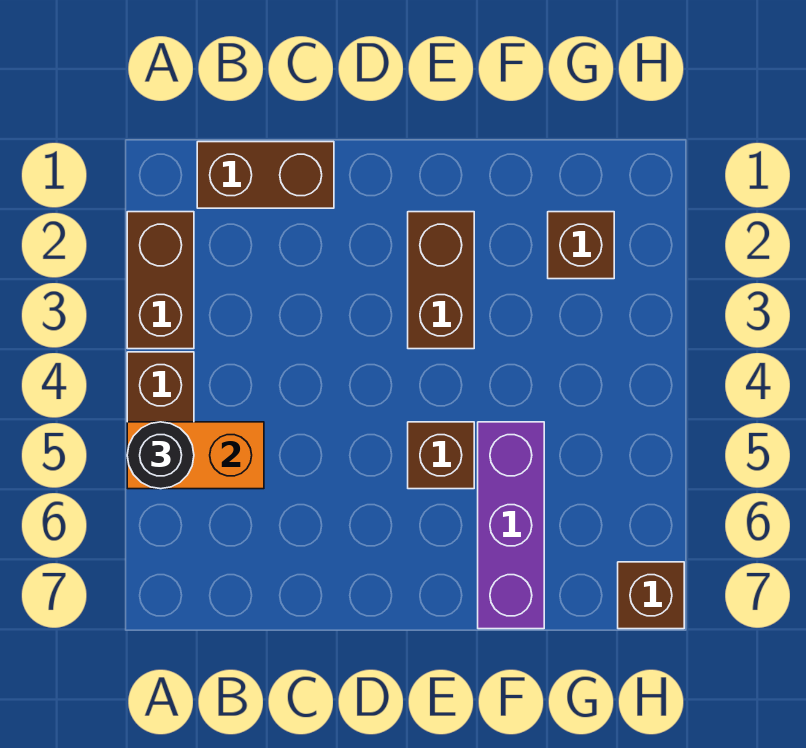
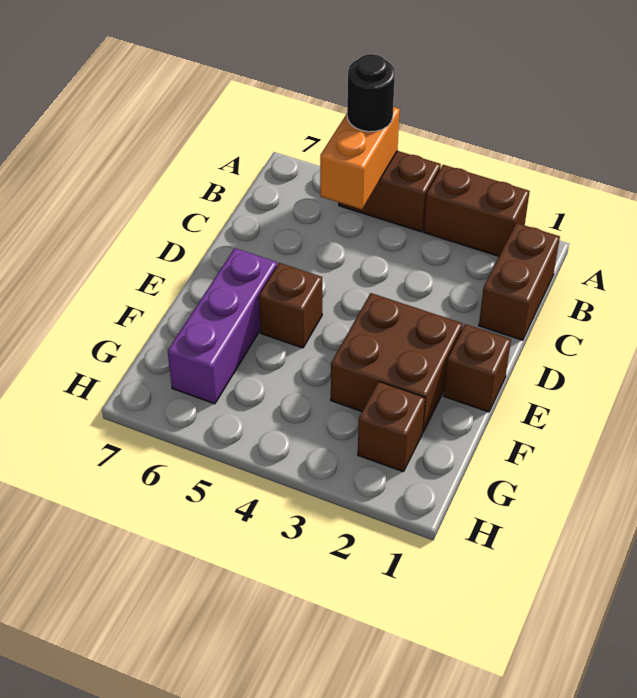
brown brick E2:E3 level 1 -> brown brick E2:F3 level 1
purple brick F5:F7 level 1 -> purple brick E6:G6 level 1
brown brick H7 level 1 -> brown brick E1 level 1

